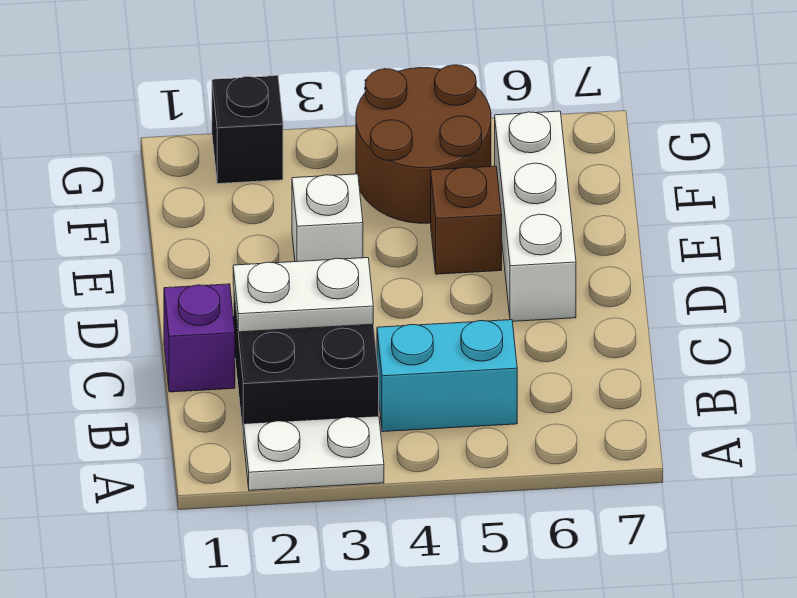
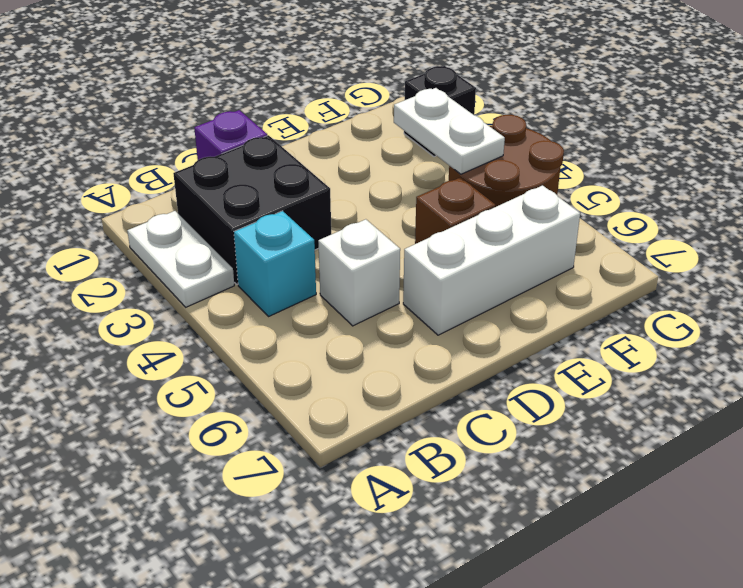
cyan brick B4:B5 level 1 -> cyan brick B4 level 1
white plate C2:C3 level 2 -> white plate F3:F4 level 2
white brick E3 level 1 -> white brick C5 level 1

